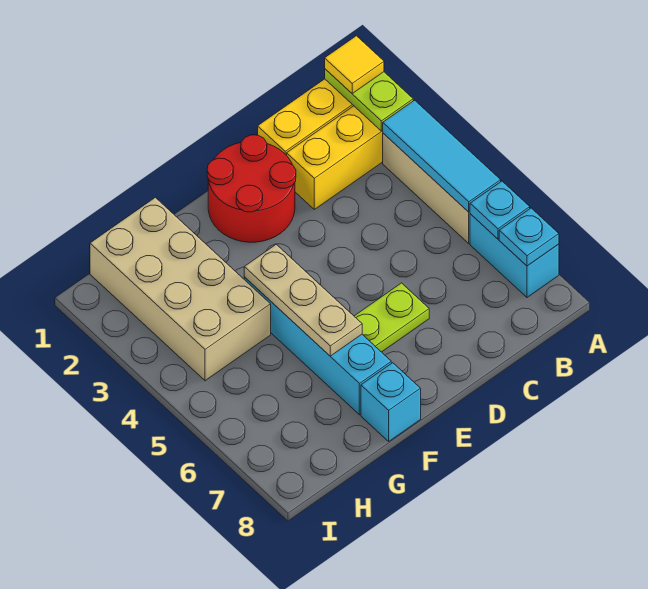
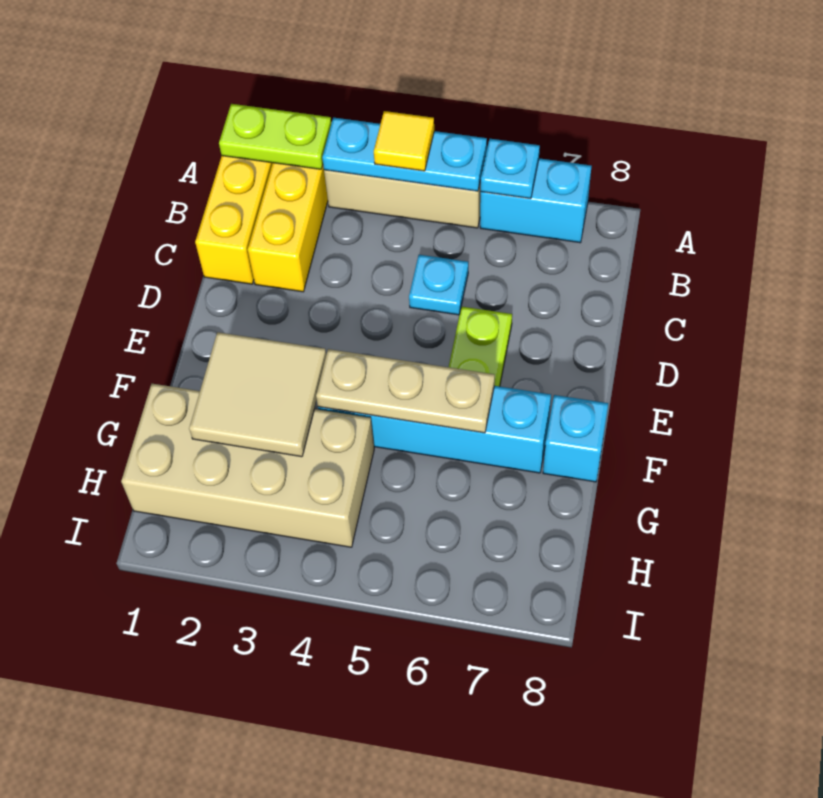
yellow tile A1 level 3 -> yellow tile A4 level 3
cyan tile A3:A5 level 2 -> cyan plate A3:A5 level 2
cyan plate A7 level 2 -> cyan plate C5 level 1
red round brick D1:E2 level 1 -> none
none -> tan tile F2:G3 level 2

